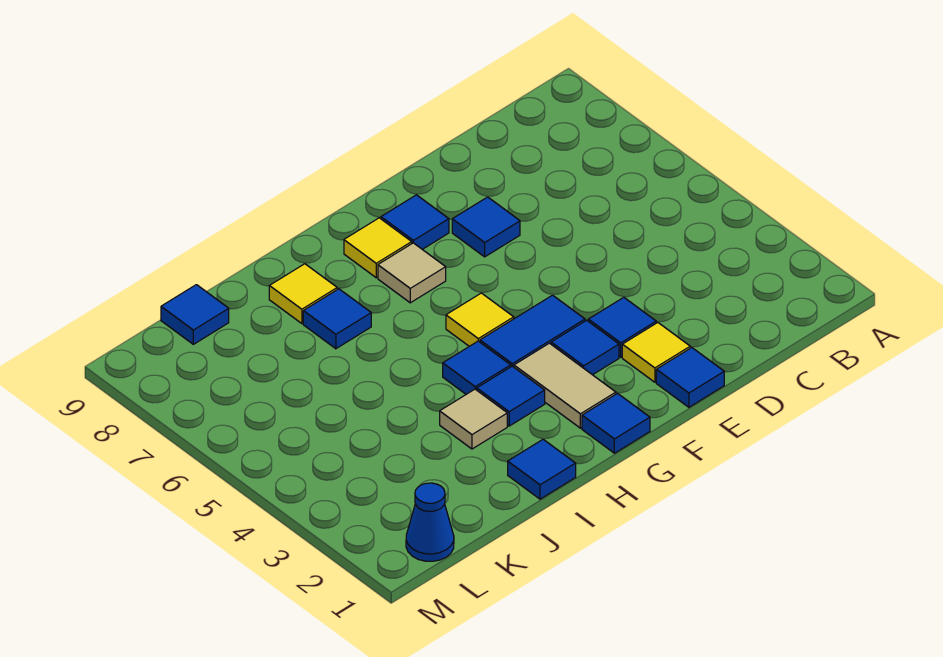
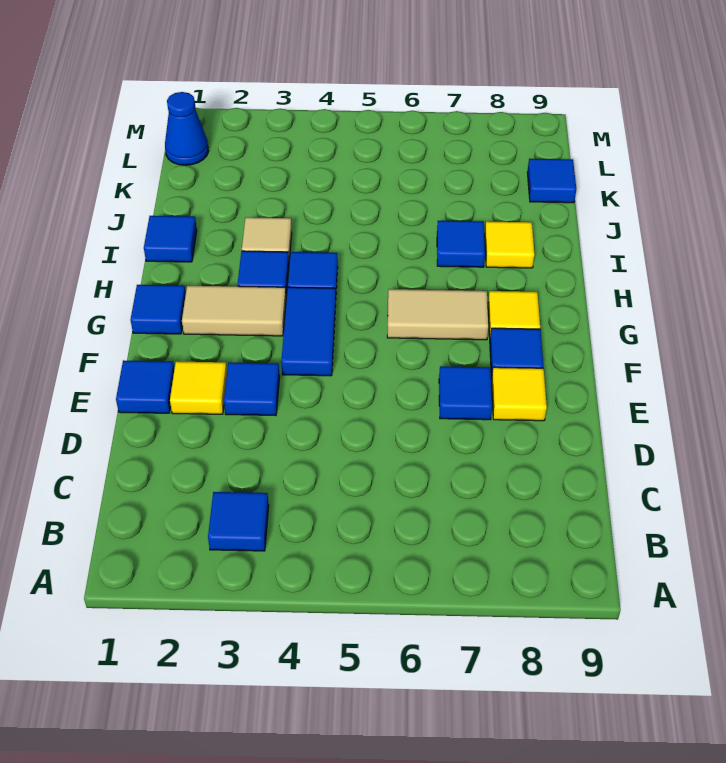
blue tile F3 level 1 -> blue tile B3 level 1
yellow tile G5 level 1 -> yellow tile E8 level 1
tan tile G7 level 1 -> tan tile G6:G7 level 1

